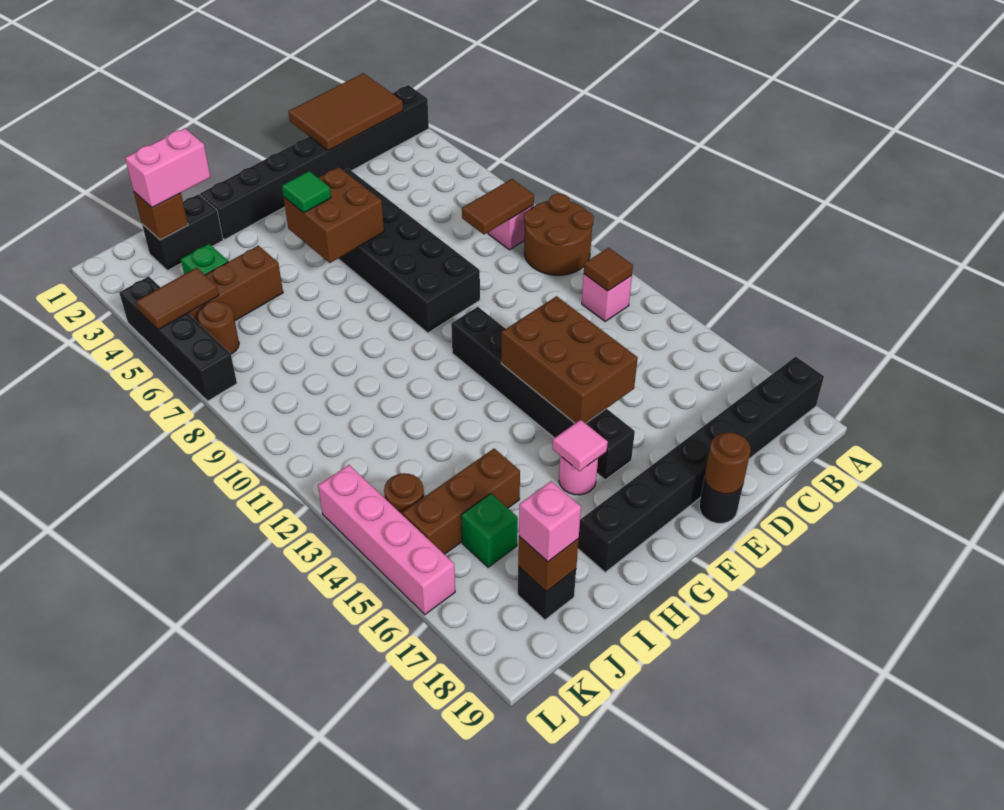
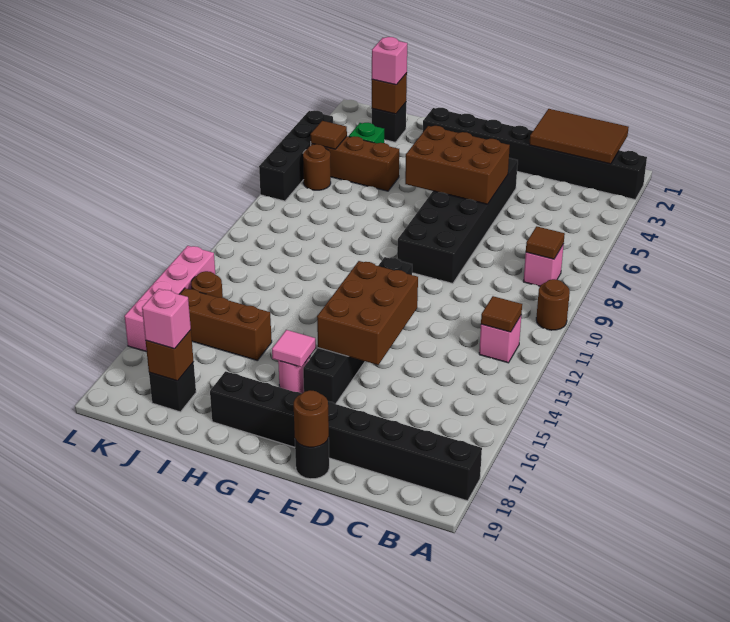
brown round brick A9:B10 level 1 -> brown round brick A10 level 1
brown tile B8:C8 level 2 -> brown tile B8 level 2
brown brick F5:G6 level 2 -> brown brick E5:G6 level 2
green tile G5 level 3 -> none
black brick I2:J2 level 1 -> black brick J2 level 1
pink brick I2:J2 level 3 -> pink brick J2 level 3
green brick J16 level 1 -> none
brown tile K5:L5 level 2 -> brown tile K5 level 2

